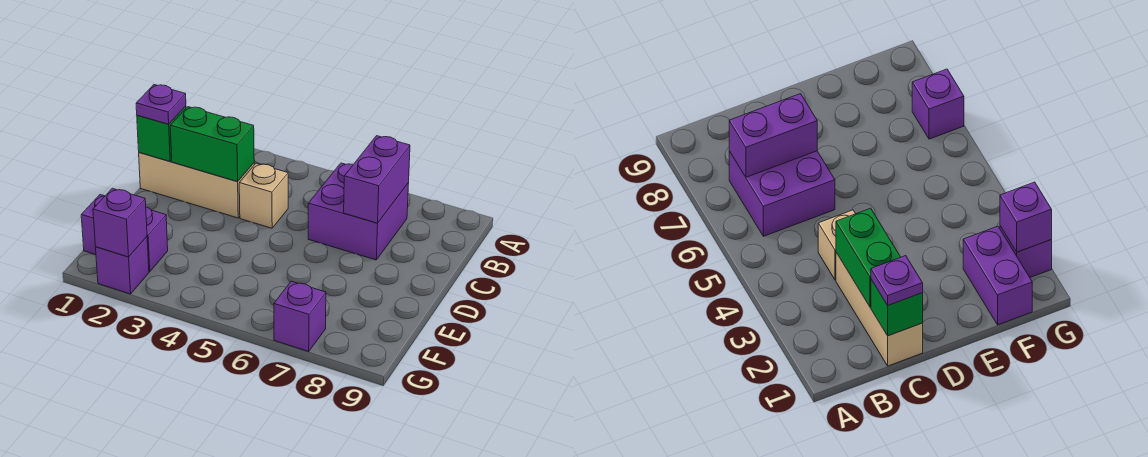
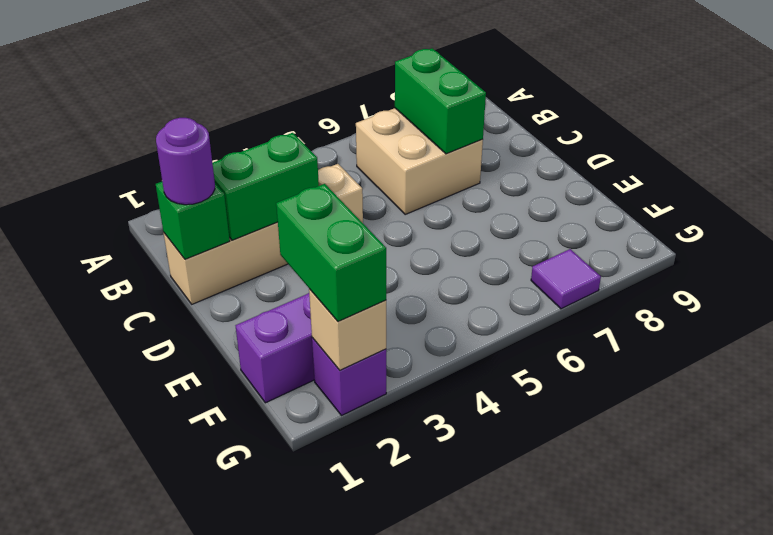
purple brick B6:C7 level 1 -> tan brick B6:C7 level 1
purple brick B7:C7 level 2 -> green brick B7:C7 level 2
purple plate C1 level 3 -> purple round brick C1 level 3
none -> green brick F2:G2 level 3
purple brick G2 level 2 -> tan brick G2 level 2
purple brick G7 level 1 -> purple tile G7 level 1

